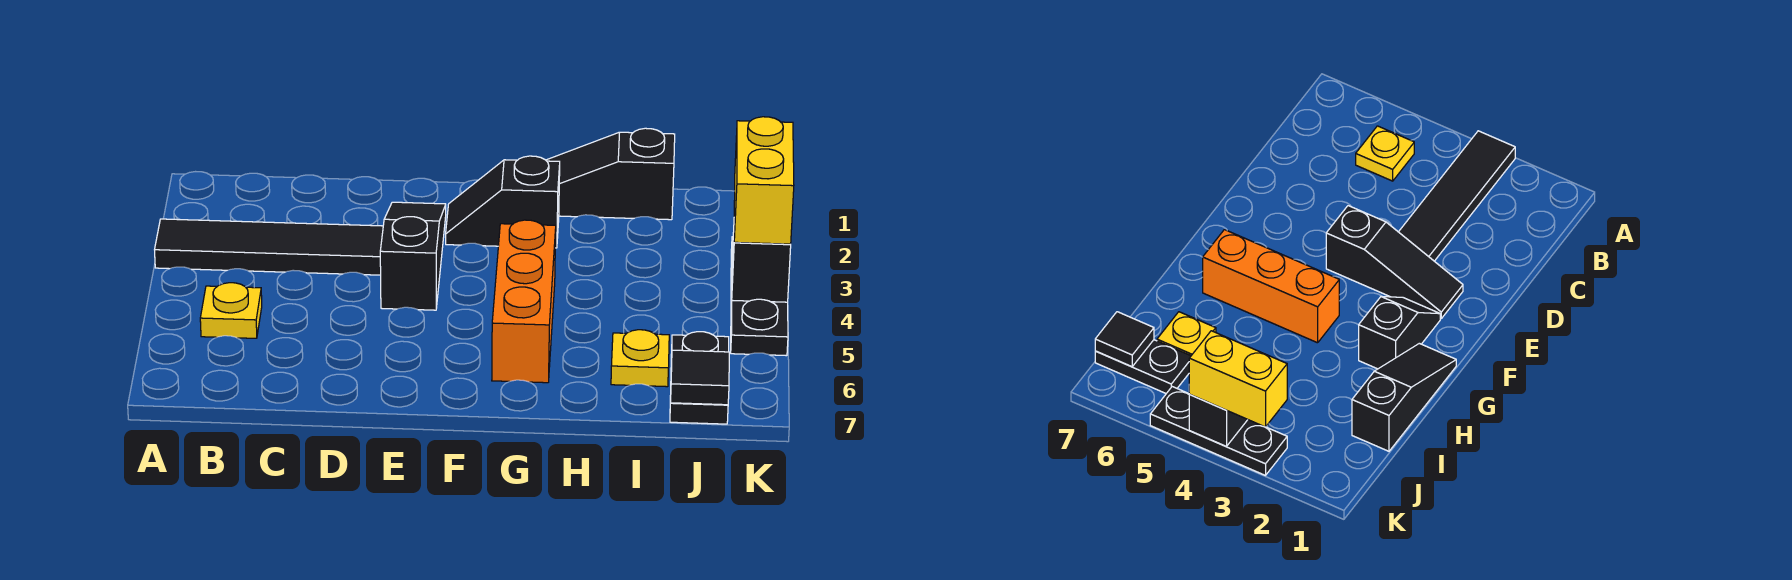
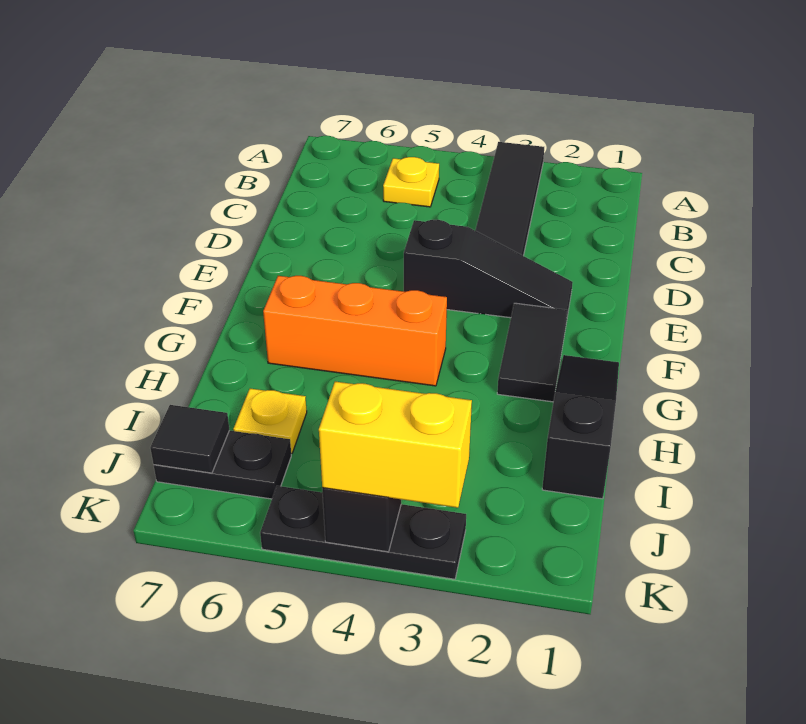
black slope F2:G2 level 1 top G -> black tile F2:G2 level 1

